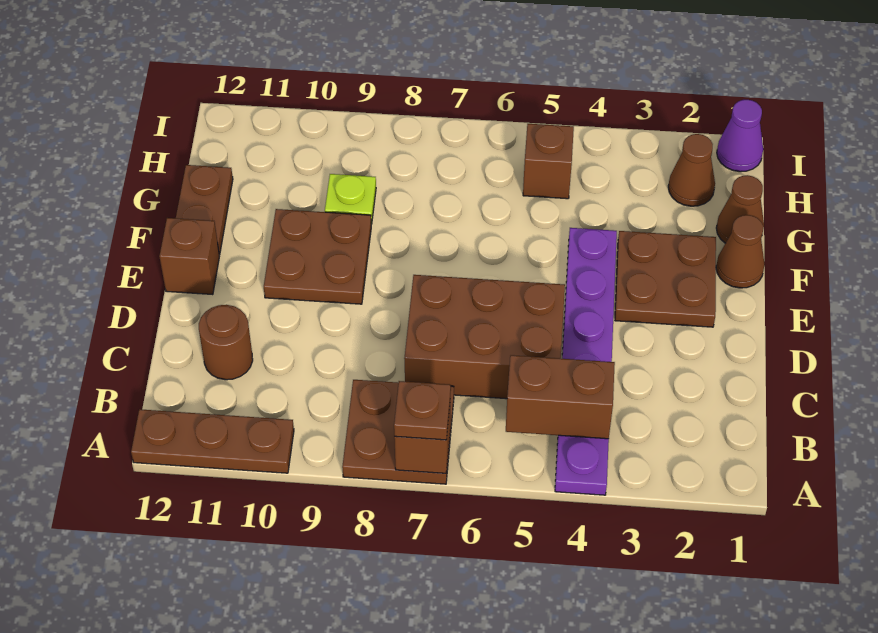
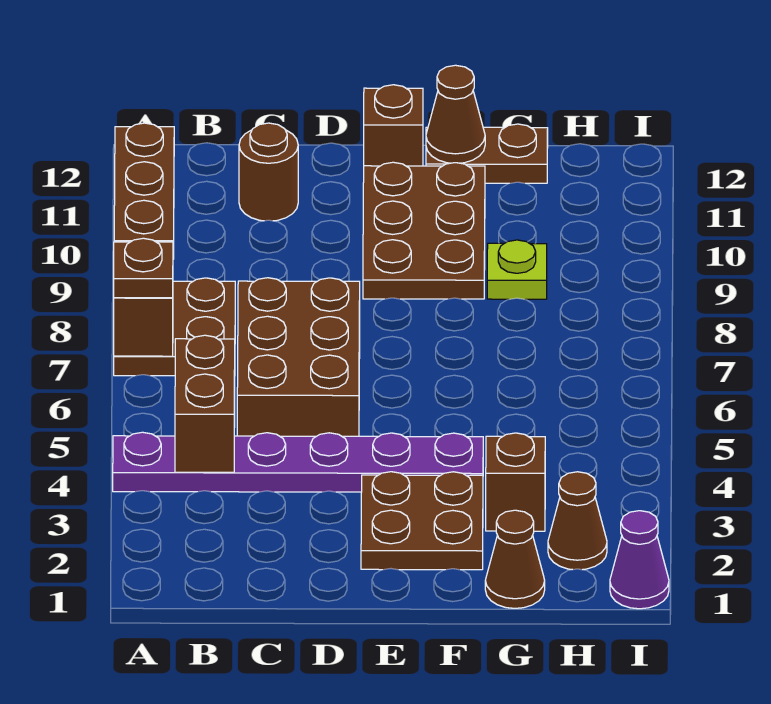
brown plate E9:F10 level 1 -> brown plate E9:F11 level 1
brown cone F1 level 1 -> brown cone F12 level 2
brown brick H5 level 1 -> brown brick G3 level 1

